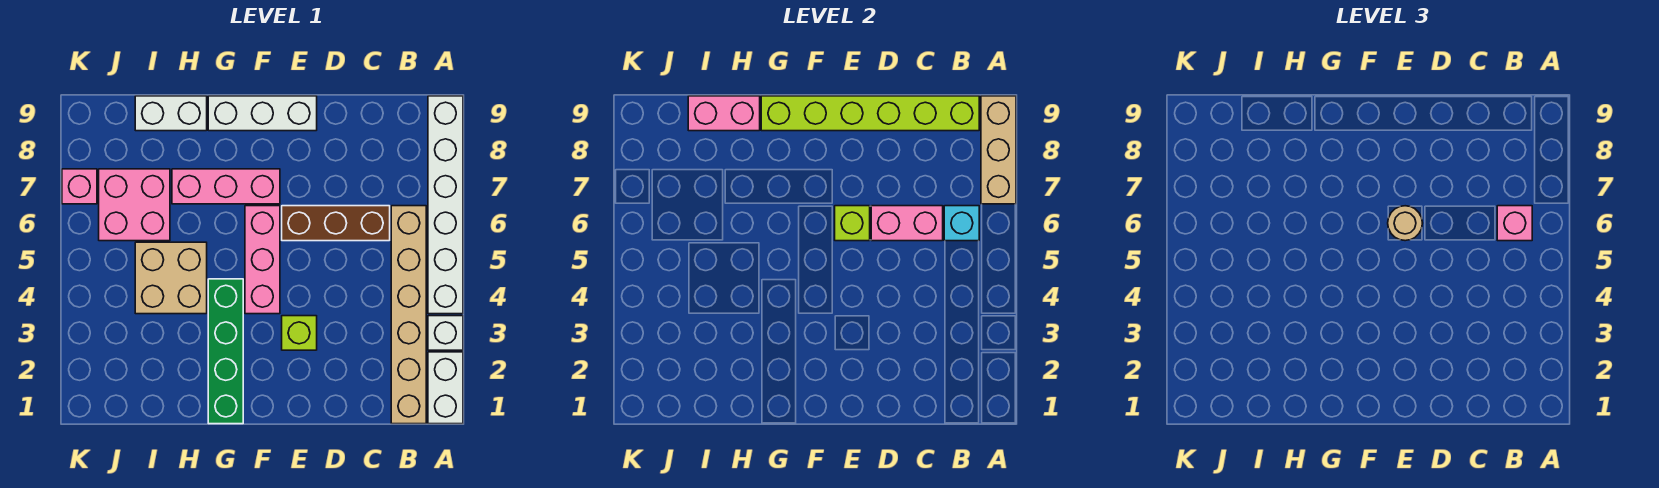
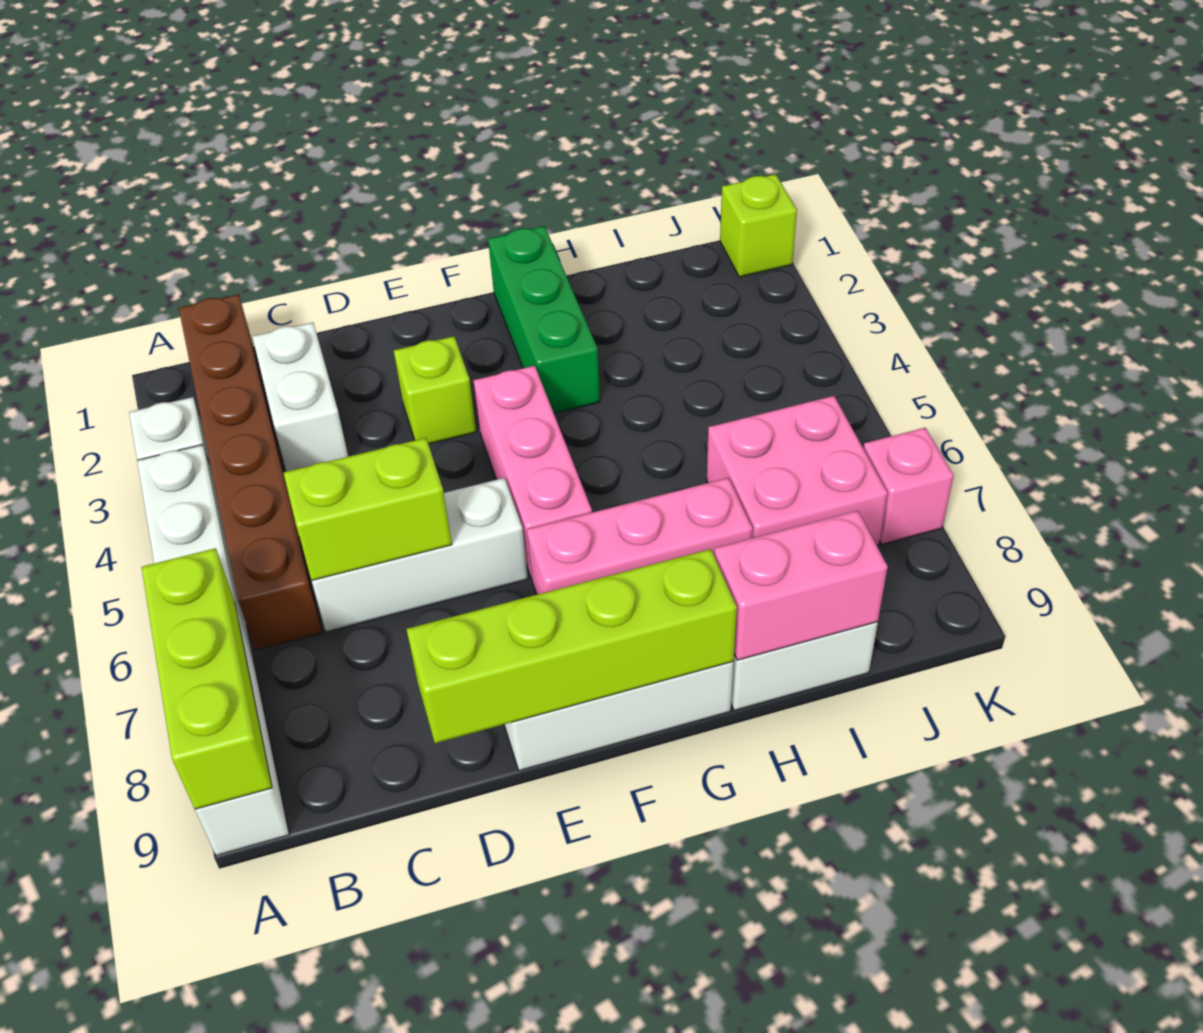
white brick A1:A2 level 1 -> white brick C2:C3 level 1
tan brick A7:A9 level 2 -> lime brick A7:A9 level 2
tan brick B1:B6 level 1 -> brown brick B1:B6 level 1
cyan brick B6 level 2 -> none
pink brick B6 level 3 -> none
lime brick B9:G9 level 2 -> lime brick D9:G9 level 2
brown brick C6:E6 level 1 -> white brick C6:E6 level 1
pink brick C6:D6 level 2 -> lime brick C6:D6 level 2
lime brick E6 level 2 -> lime brick K1 level 1
tan round brick E6 level 3 -> none
green brick G1:G4 level 1 -> green brick G1:G3 level 1
tan brick H4:I5 level 1 -> none

